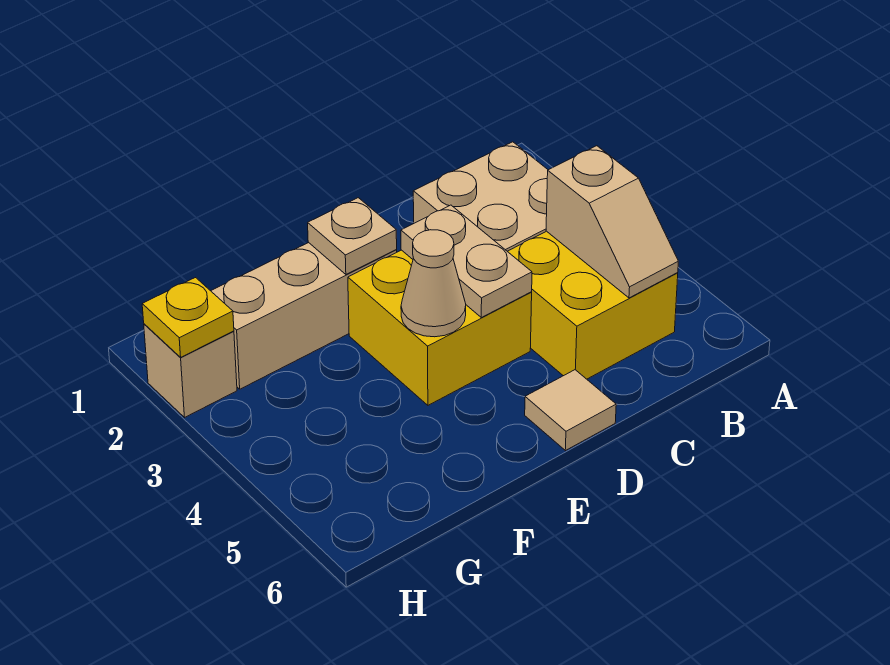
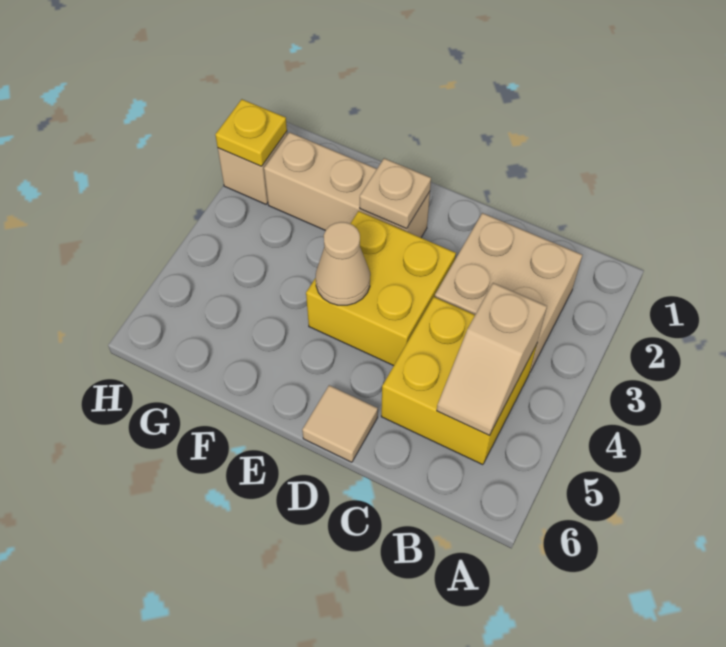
tan plate D3:D4 level 2 -> none

